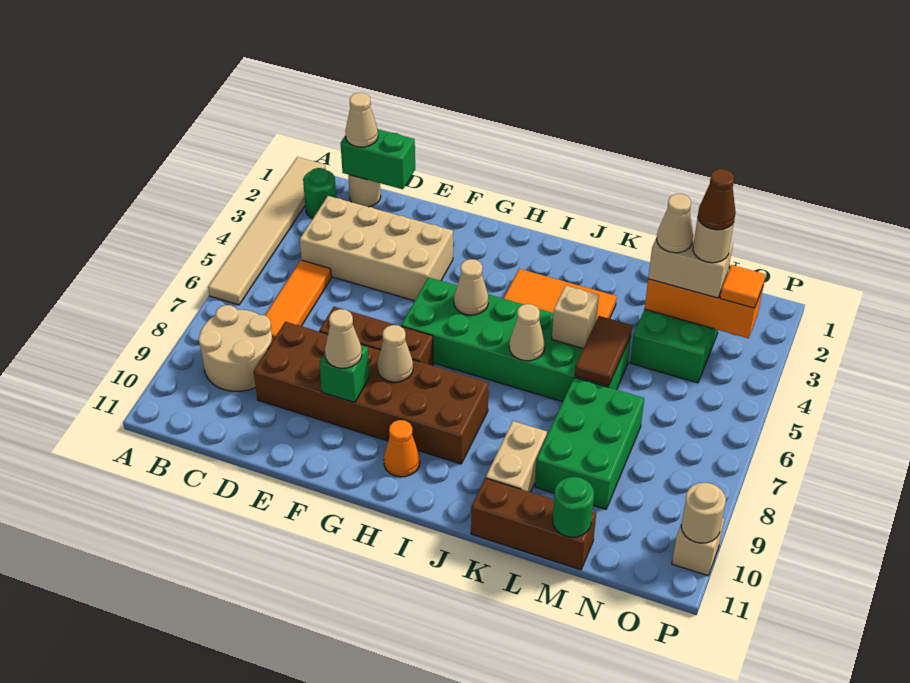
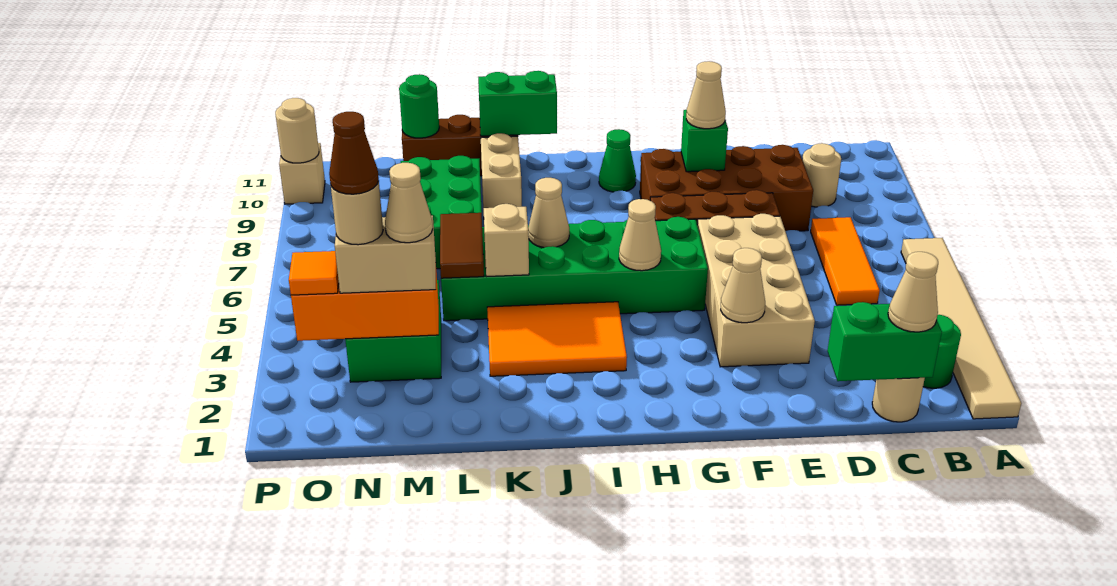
tan round brick B8:C9 level 1 -> tan round brick C9 level 1
tan brick C3:F4 level 1 -> tan brick E3:F6 level 1
brown brick D8:I9 level 1 -> brown brick D8:G9 level 1
tan cone G8 level 2 -> tan cone F3 level 2
orange cone H10 level 1 -> green cone H10 level 1
none -> green brick J11:K11 level 2

